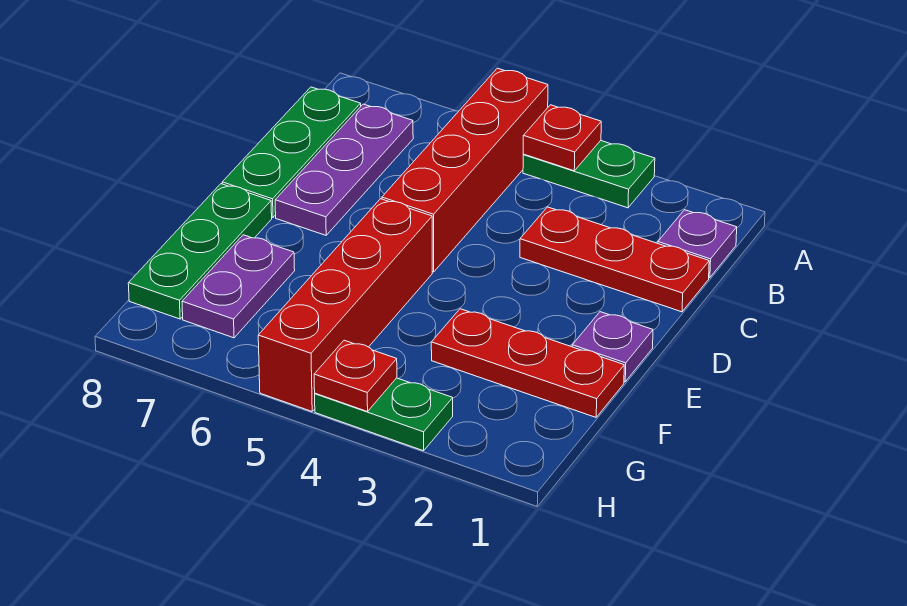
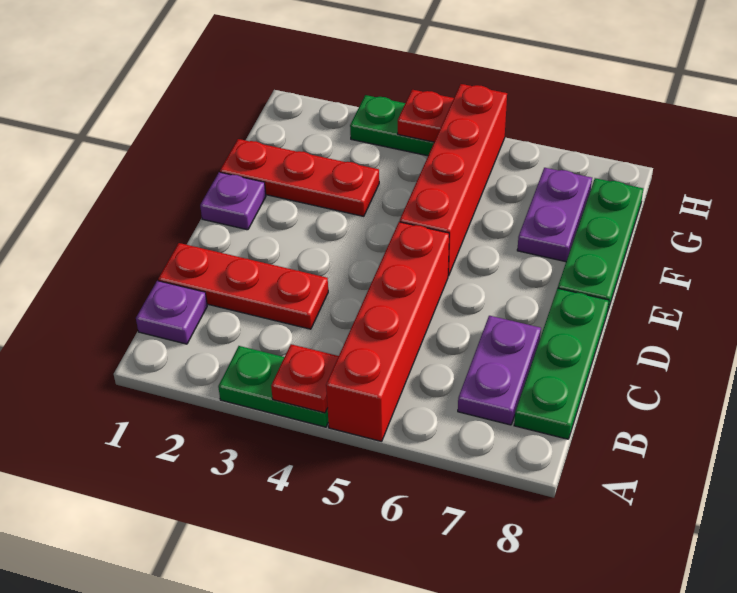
purple plate B7:D7 level 1 -> purple plate B7:C7 level 1

